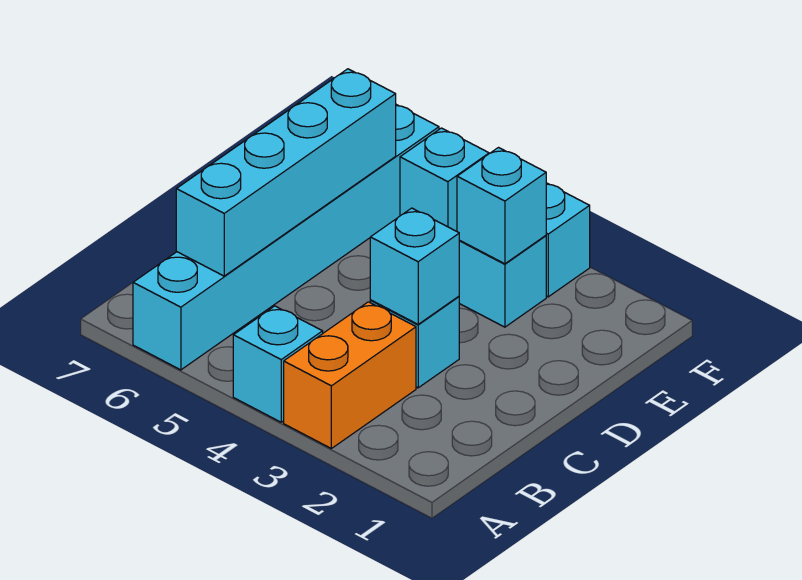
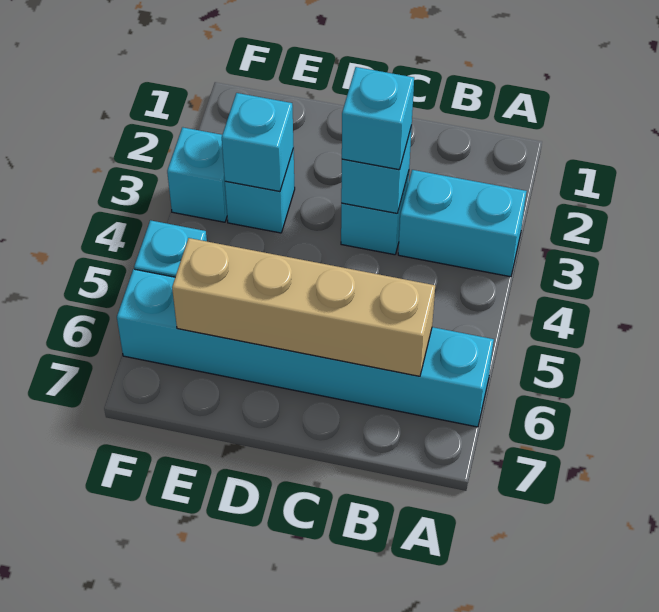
orange brick A3:B3 level 1 -> cyan brick A3:B3 level 1
cyan brick A4 level 1 -> cyan brick C3 level 3
cyan brick B6:E6 level 2 -> tan brick B6:E6 level 2

